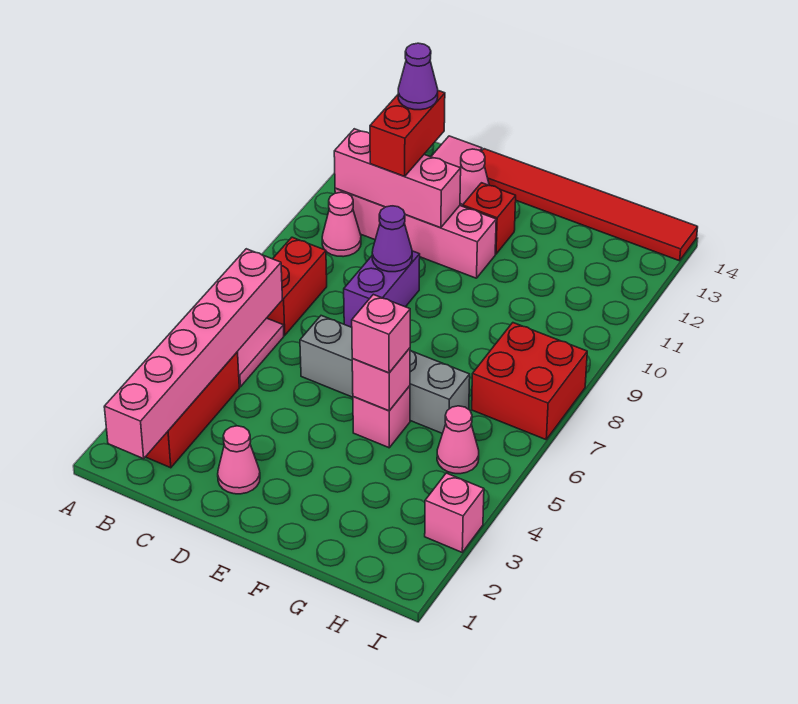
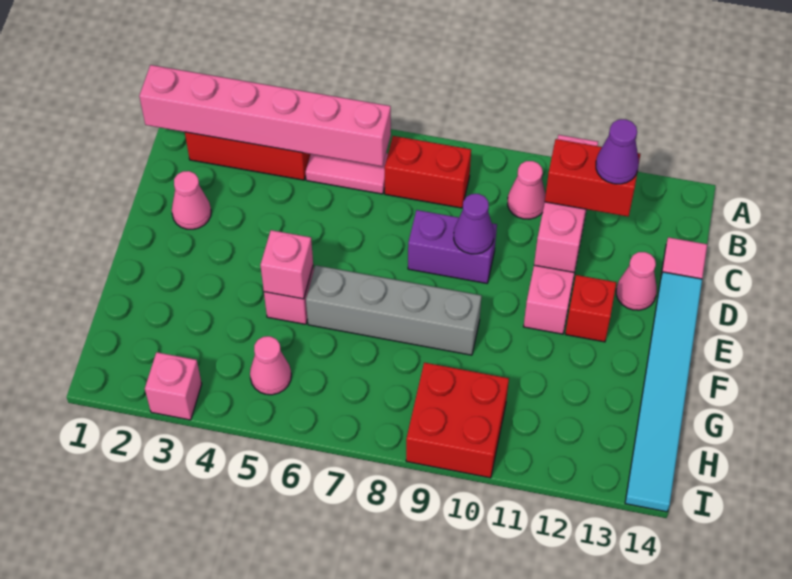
grey brick D6:G6 level 1 -> grey brick F6:F9 level 1
red tile D14:I14 level 1 -> cyan tile D14:I14 level 1
pink brick F5 level 3 -> none
red brick H7:I8 level 1 -> red brick H9:I10 level 1

